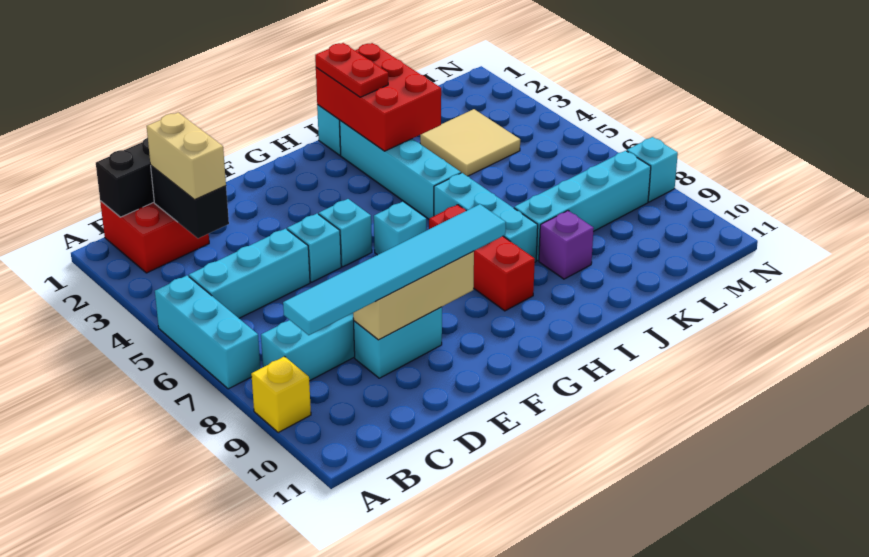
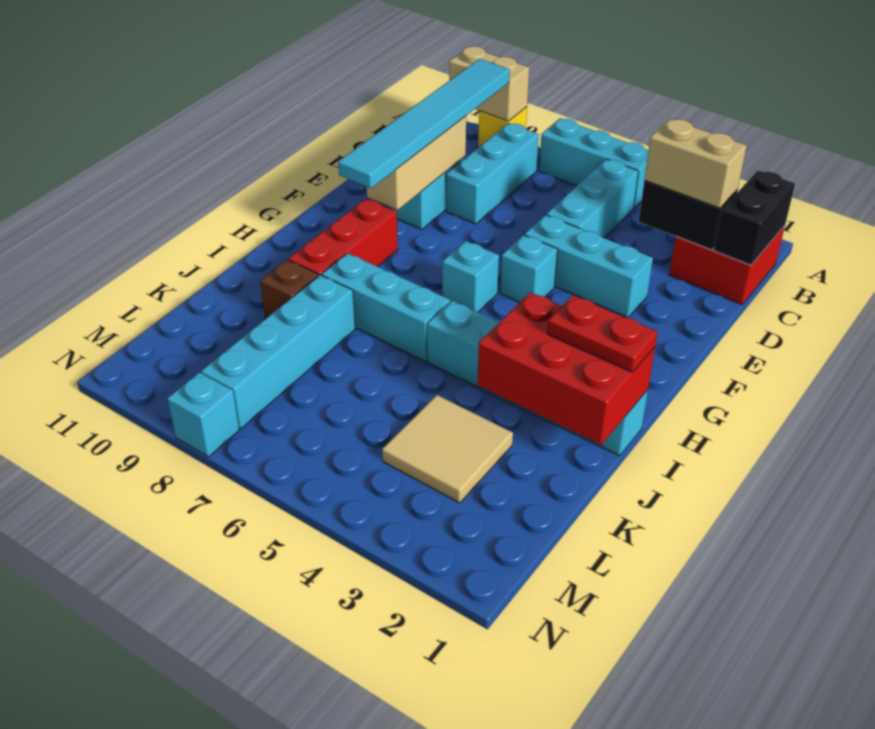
none -> tan brick A9:A10 level 2
cyan brick E5 level 1 -> cyan brick E3:E5 level 1
red brick H7:H9 level 1 -> red brick G9:I9 level 1
purple brick J9 level 1 -> brown brick J9 level 1

